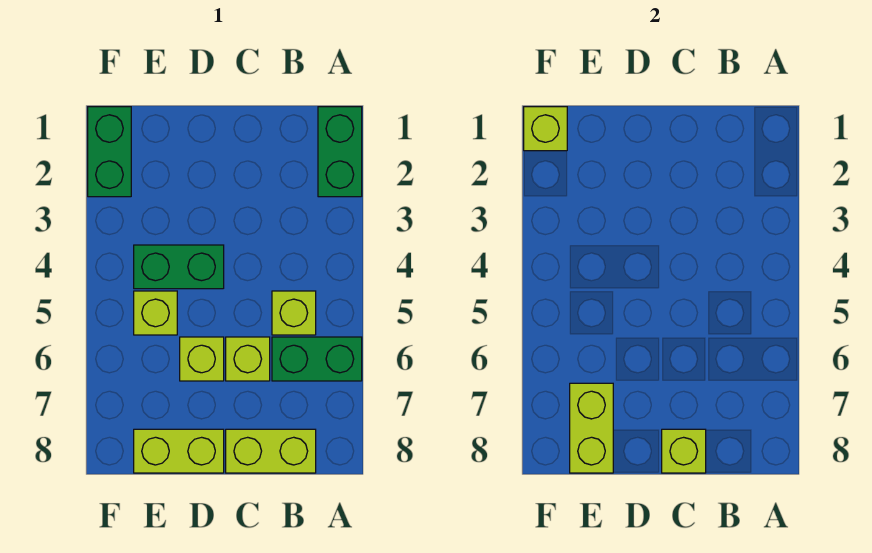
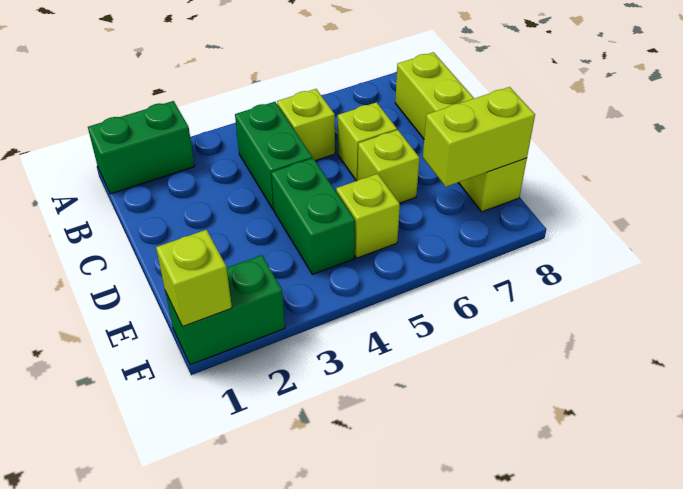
green brick A6:B6 level 1 -> green brick B4:C4 level 1
lime brick C8 level 2 -> none

